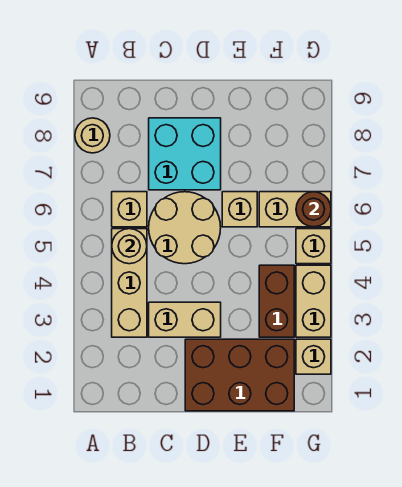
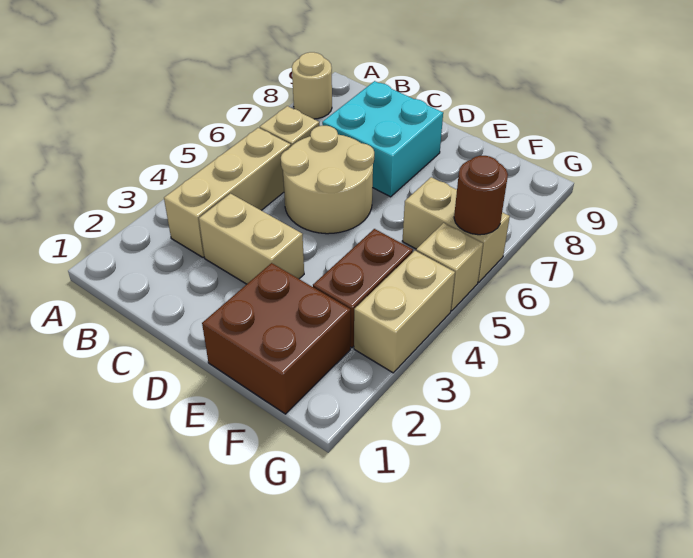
tan round brick B5 level 2 -> none
brown brick D1:F2 level 1 -> brown brick E1:F2 level 1
tan brick E6 level 1 -> none
tan brick G2 level 1 -> none

